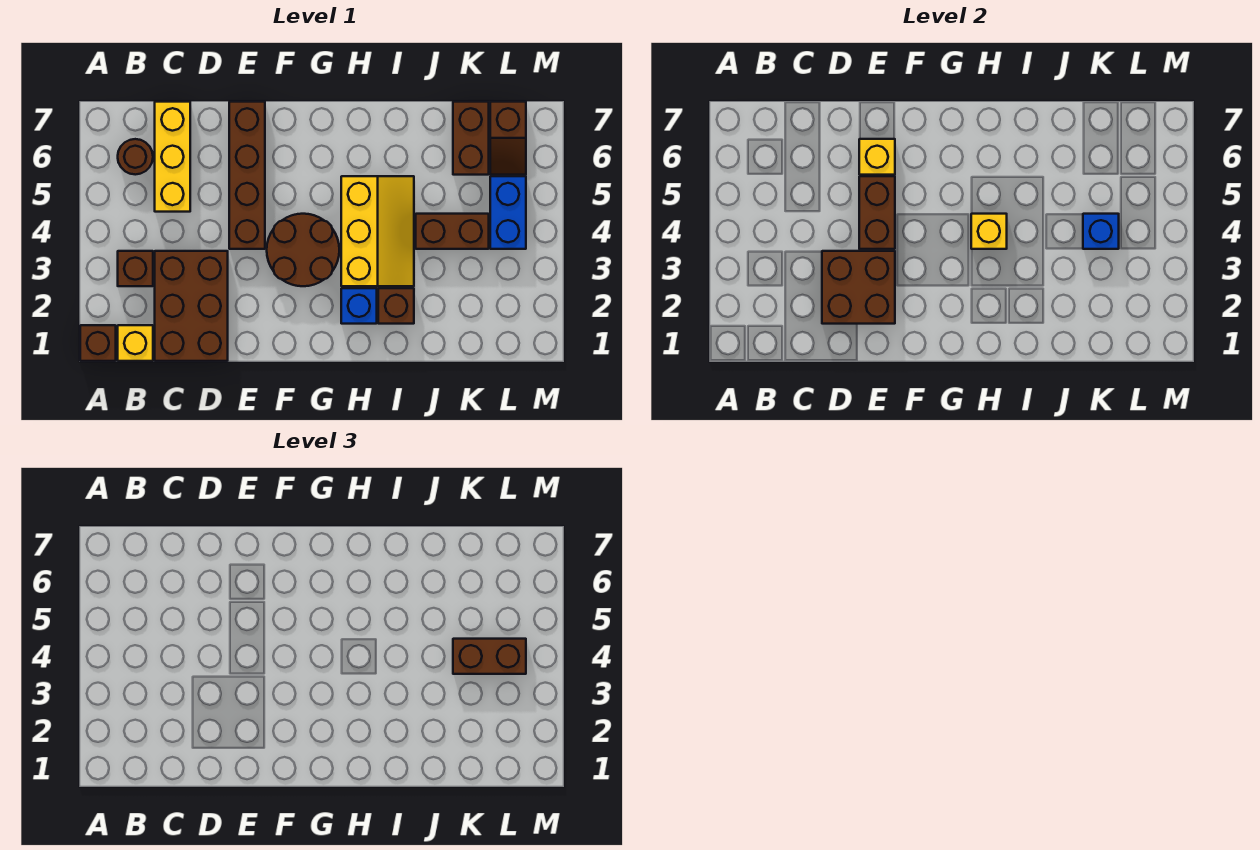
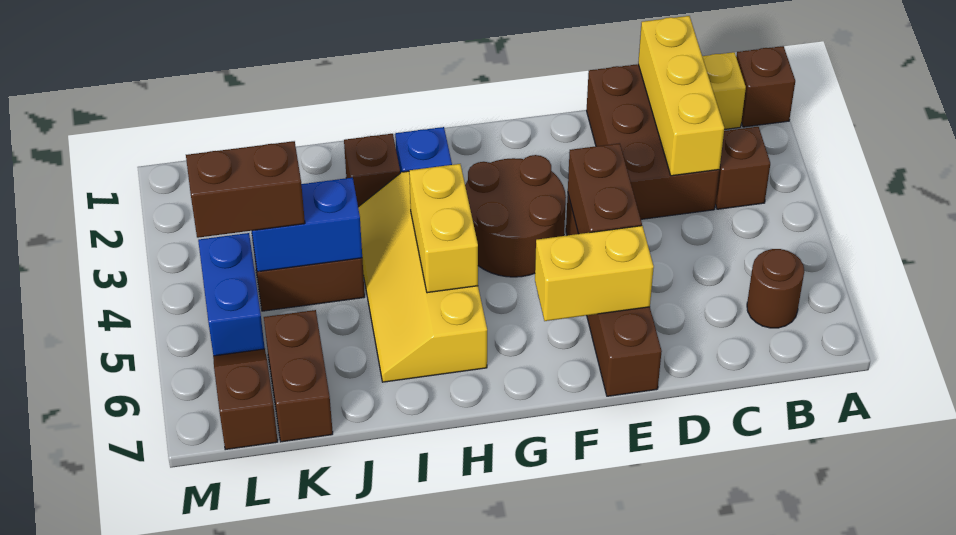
yellow brick C5:C7 level 1 -> yellow brick C1:C3 level 2
brown brick D2:E3 level 2 -> none
yellow brick E6 level 2 -> yellow brick E6:F6 level 2
yellow slope H3:I5 level 1 top H -> yellow slope H3:I6 level 1 top H
yellow brick H4 level 2 -> yellow brick H4:H5 level 2
blue brick K4 level 2 -> blue brick J4:K4 level 2

